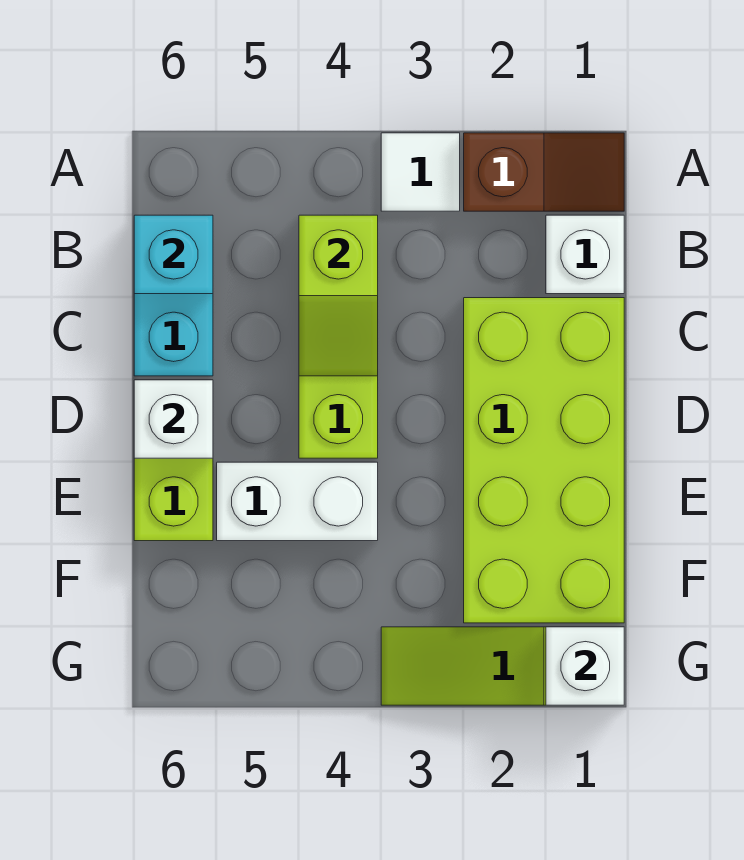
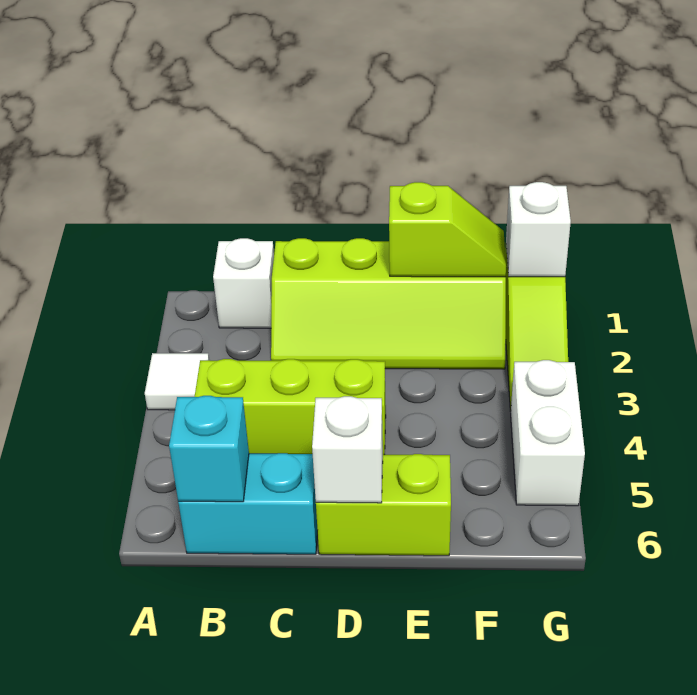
brown slope A1:A2 level 1 top 2 -> none
lime slope B4:C4 level 2 top B -> lime slope E1:F1 level 2 top E
lime brick C1:F2 level 1 -> lime slope C1:F2 level 1 top 1
white brick E4:E5 level 1 -> white brick G4:G5 level 1

